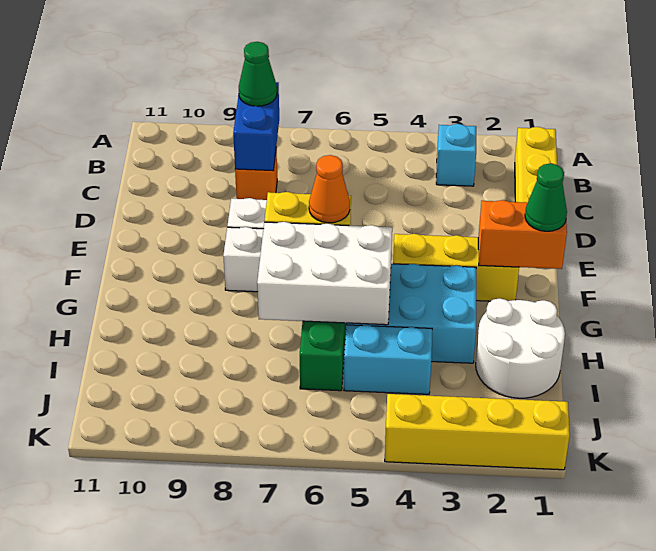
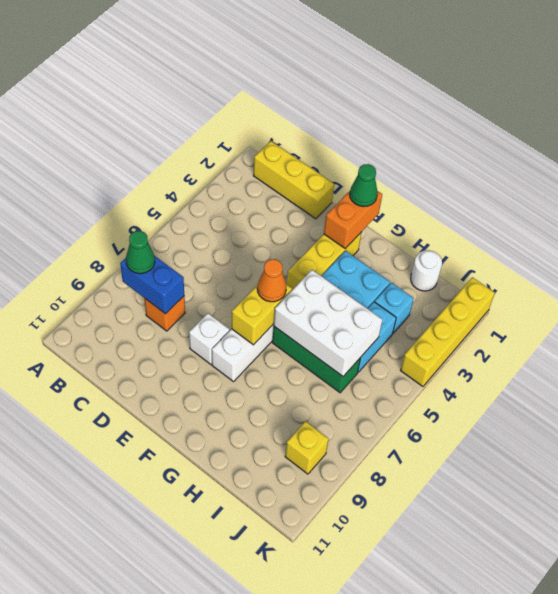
cyan brick B3 level 1 -> cyan brick I3 level 1
white brick G5:H7 level 2 -> white brick G5:I6 level 2
white round brick H1:I2 level 1 -> white round brick I1 level 1
none -> yellow brick J9 level 1

